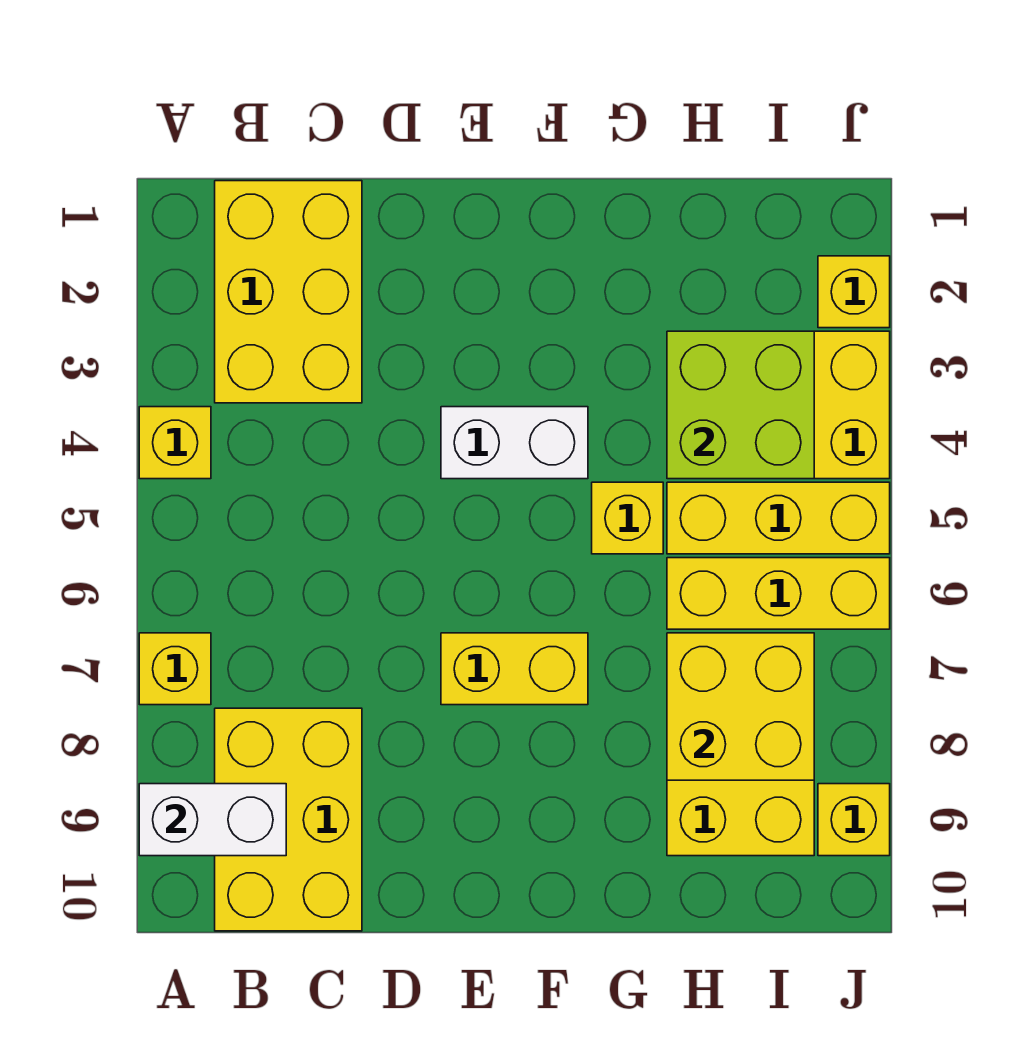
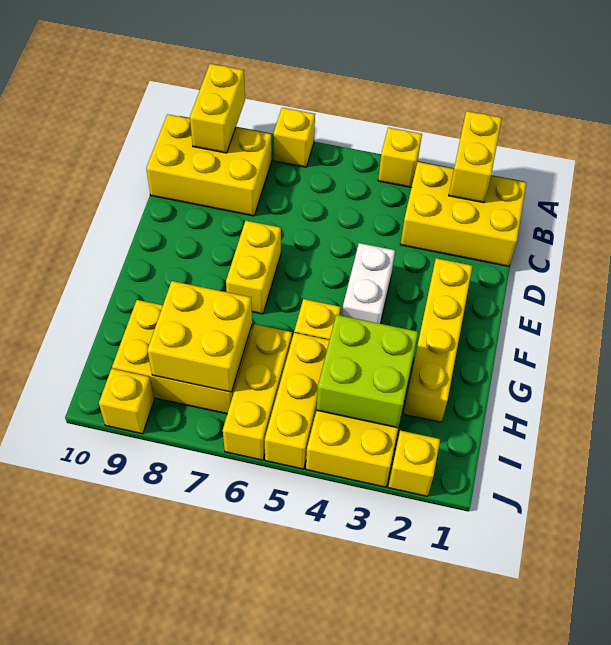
none -> yellow brick A2:B2 level 2
white brick A9:B9 level 2 -> yellow brick A9:B9 level 2
none -> yellow brick E2:H2 level 1

